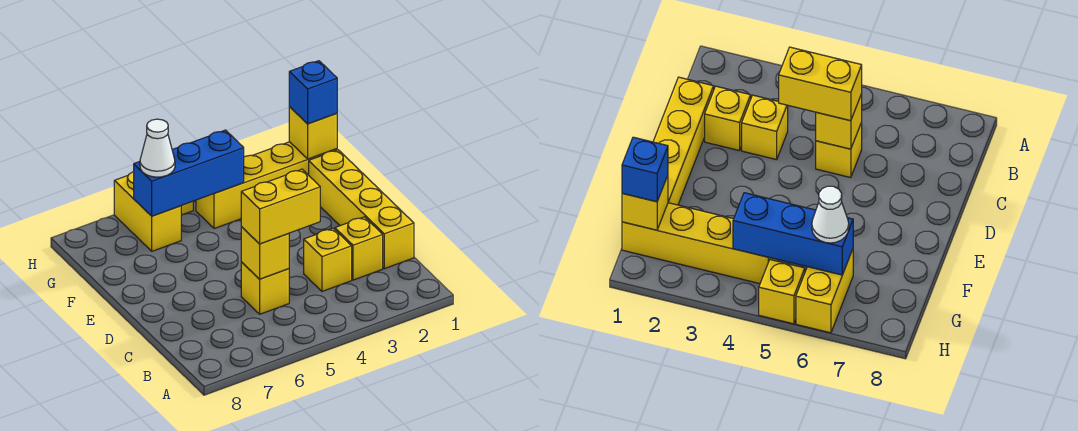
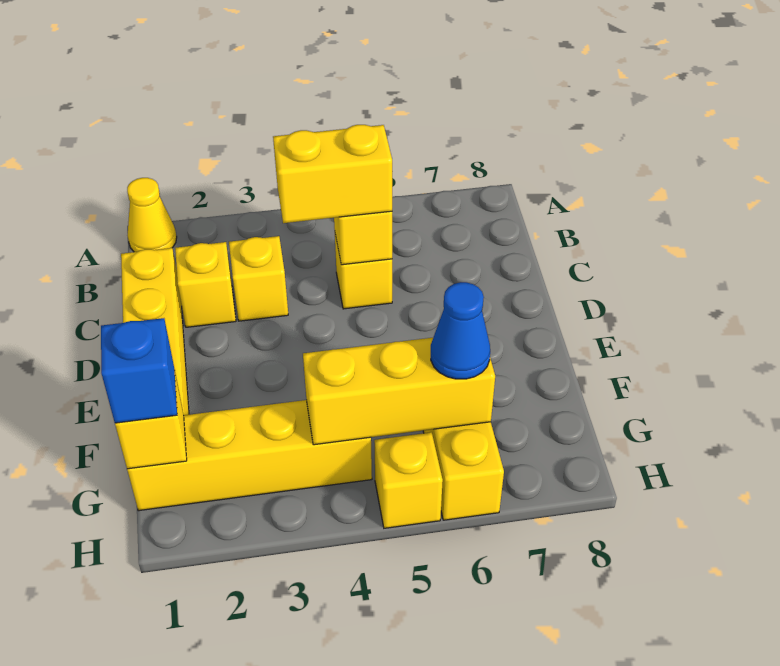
none -> yellow cone A1 level 1
blue brick G4:G6 level 2 -> yellow brick G4:G6 level 2
white cone G6 level 3 -> blue cone G6 level 3

